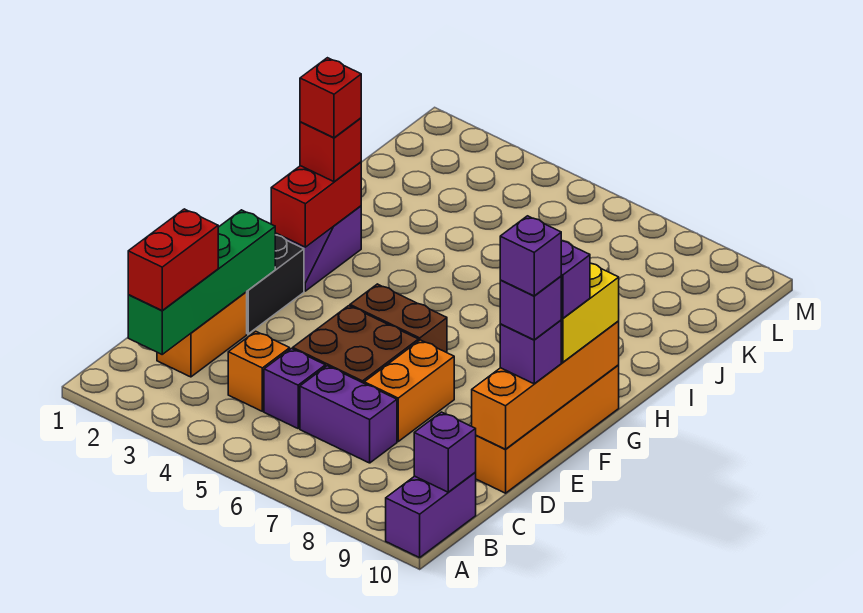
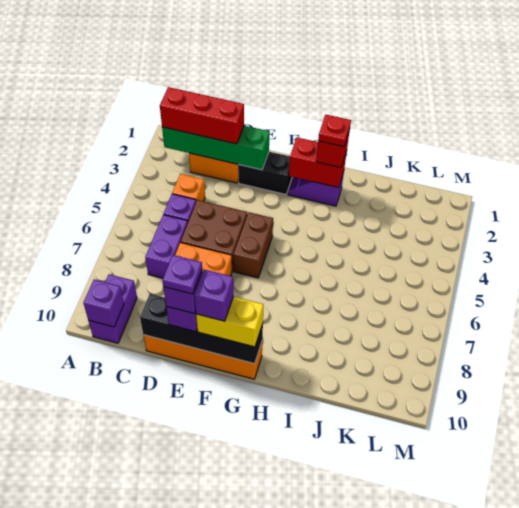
purple brick A10:B10 level 1 -> purple brick B9:B10 level 1
red brick B2:C2 level 3 -> red brick B2:D2 level 3
orange brick D10:G10 level 2 -> black brick D10:G10 level 2
purple brick E10 level 5 -> purple plate E10 level 5
red brick H2 level 4 -> red plate H2 level 4

